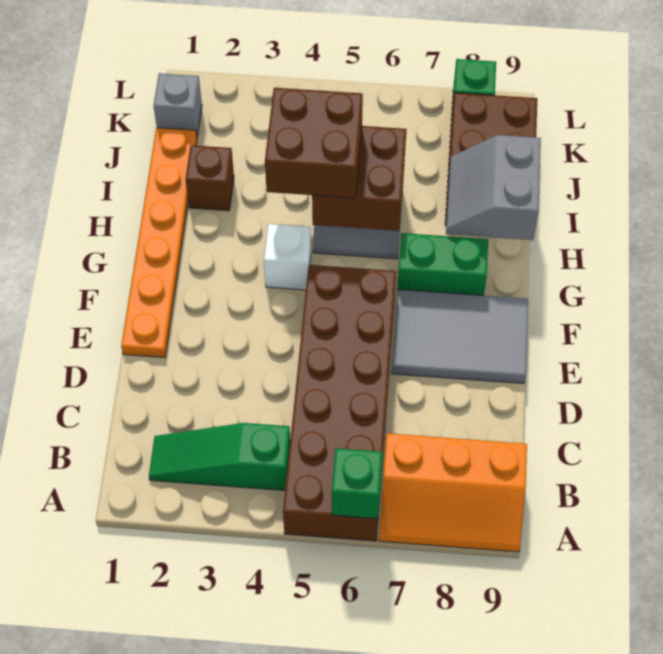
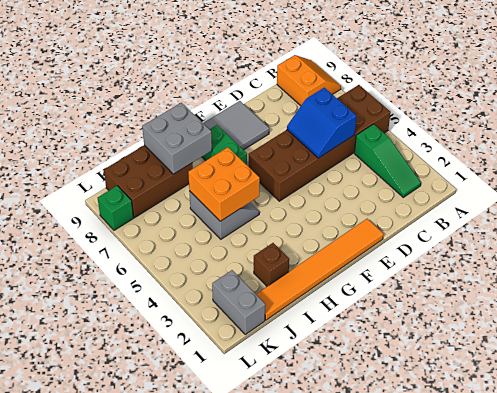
green brick A6 level 2 -> none
orange slope A7:B9 level 1 top B -> orange slope A8:B9 level 1 top B
none -> blue slope C5:D6 level 2 top C
orange plate E1:J1 level 1 -> orange tile E1:J1 level 1
grey tile E7:F9 level 1 -> grey tile E8:F9 level 1
white brick G4 level 1 -> none
brown brick H4:I5 level 3 -> none
brown brick H5:I6 level 2 -> orange brick H5:I6 level 2
grey slope H8:I9 level 2 top 9 -> grey brick H8:I9 level 2
grey brick K1 level 1 -> grey brick K1:K2 level 1

